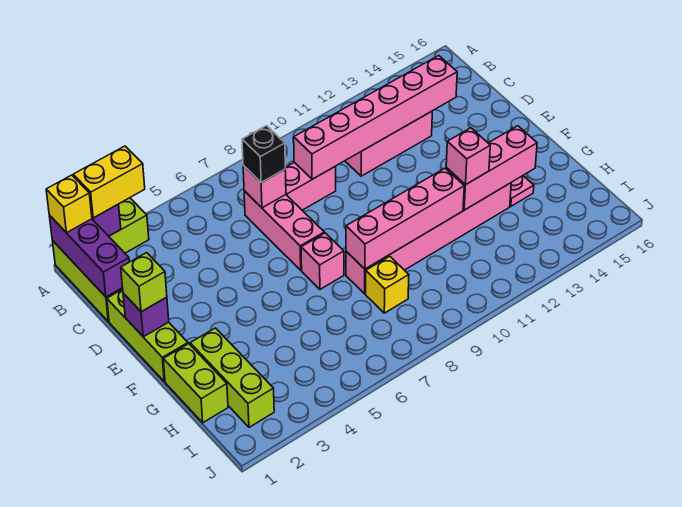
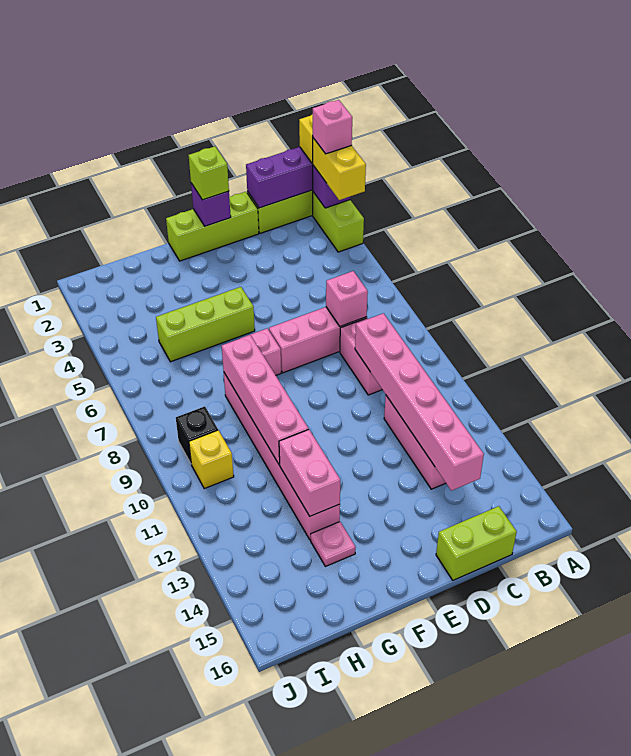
black brick C7 level 3 -> black brick I9 level 1
lime brick G1:H1 level 1 -> lime brick C16:D16 level 1
lime brick G2:I2 level 1 -> lime brick F5:H5 level 1
pink brick G12:G14 level 2 -> pink brick G12:G13 level 2
pink brick G12 level 3 -> pink brick A2 level 4
yellow brick H8 level 1 -> yellow brick I10 level 1

